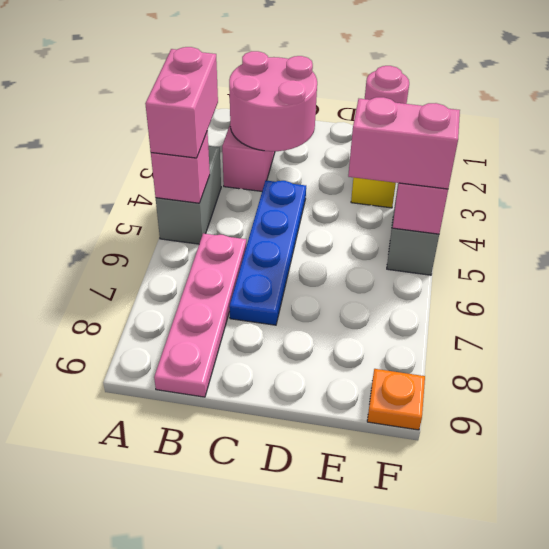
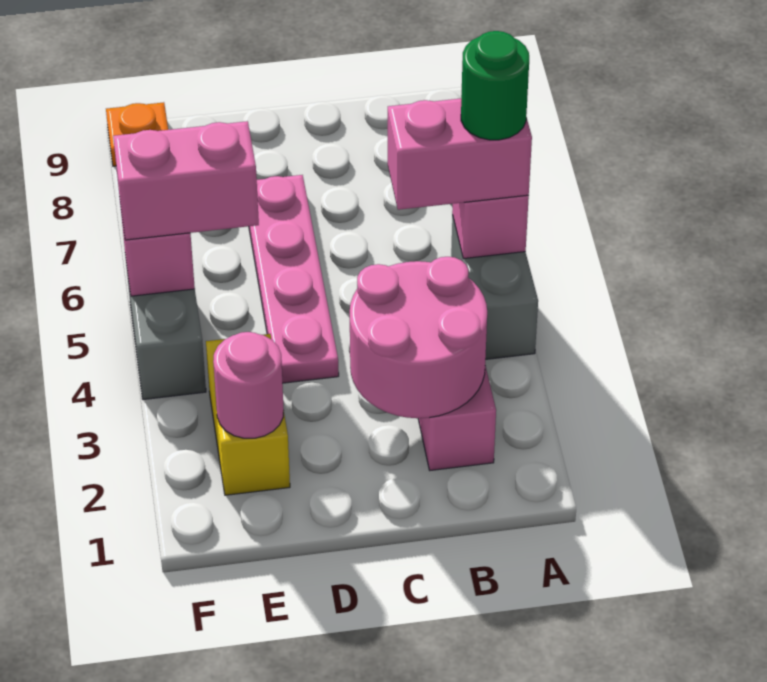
pink brick A4:A5 level 3 -> pink brick A5:B5 level 3
none -> green round brick A5 level 4
pink plate B6:B9 level 1 -> pink plate D4:D7 level 1
blue plate C4:C7 level 1 -> none

